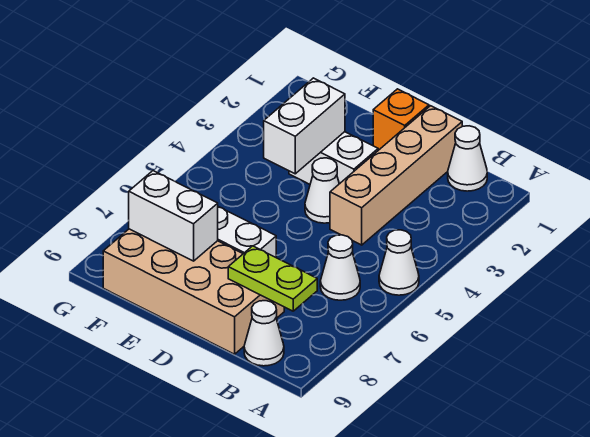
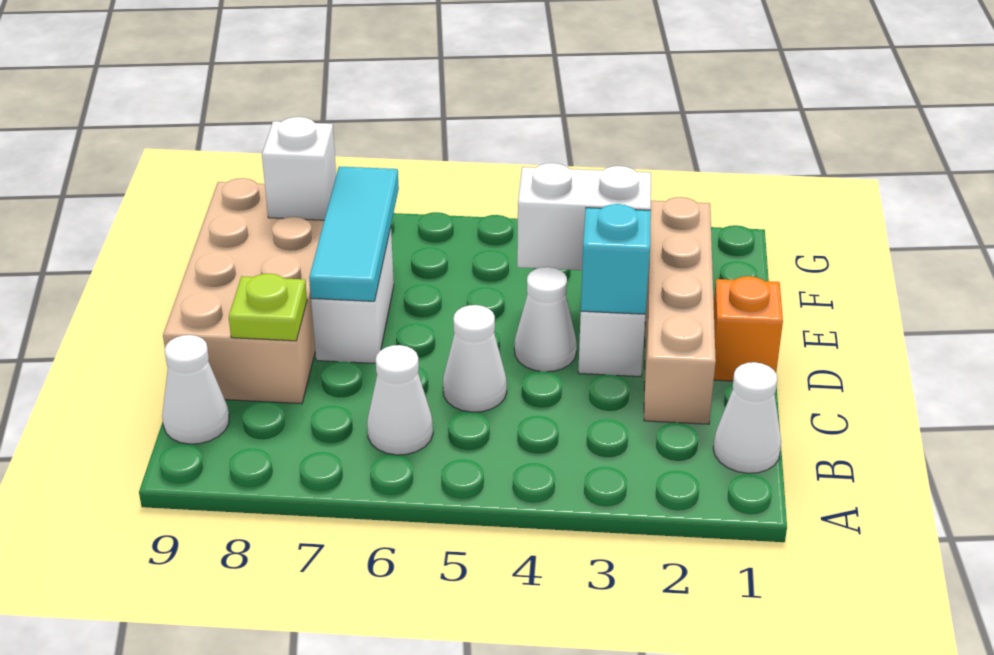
white cone A5 level 1 -> white cone C5 level 1
lime plate B8:C8 level 2 -> lime plate C8 level 2
tan brick C1:C4 level 1 -> tan brick C2:F2 level 1
none -> cyan brick D3 level 2
none -> cyan tile D7:F7 level 2
white brick E8:F8 level 2 -> white brick F8 level 2

